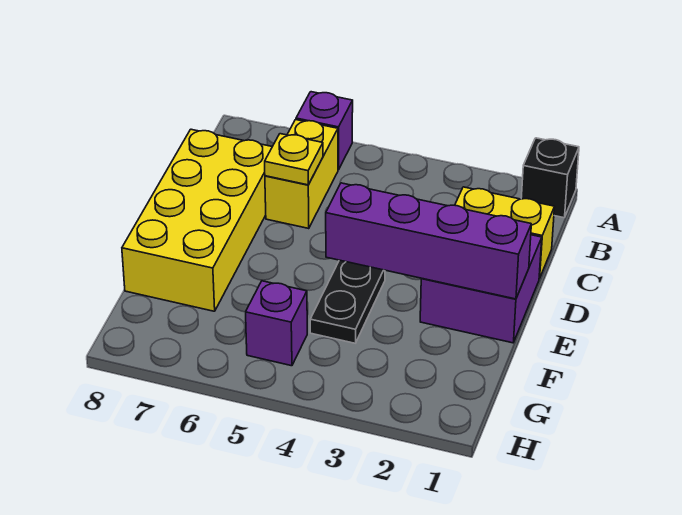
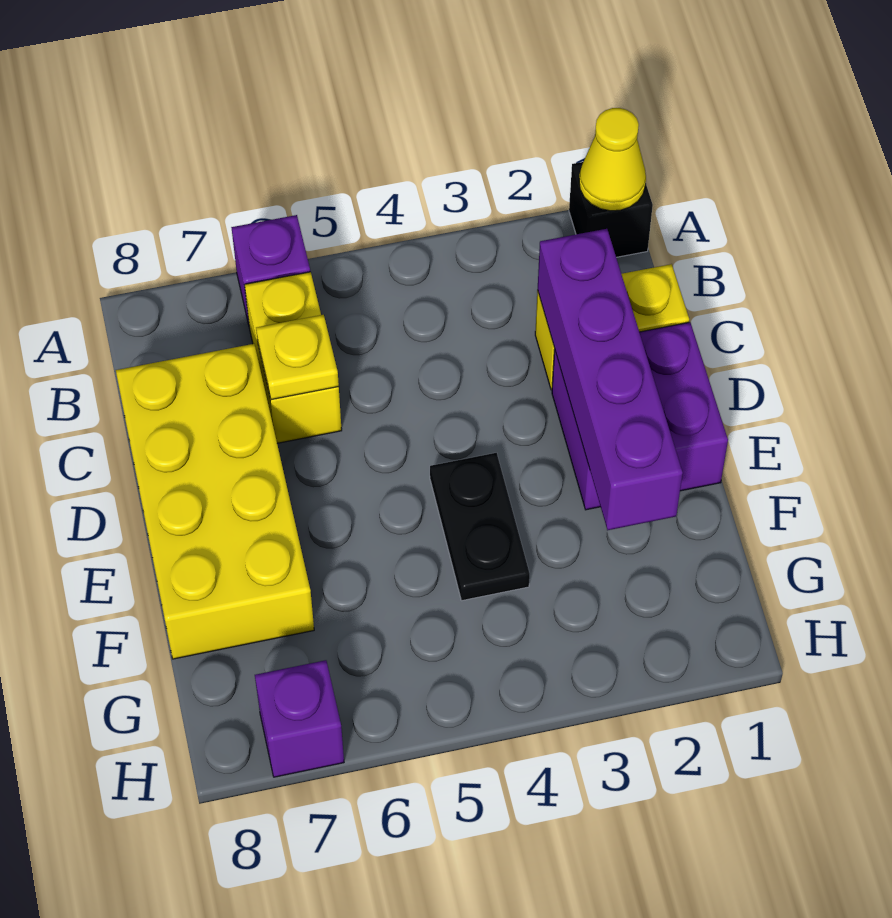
none -> yellow cone A1 level 2
purple brick E1:E4 level 2 -> purple brick C2:F2 level 2
purple brick G5 level 1 -> purple brick H7 level 1

